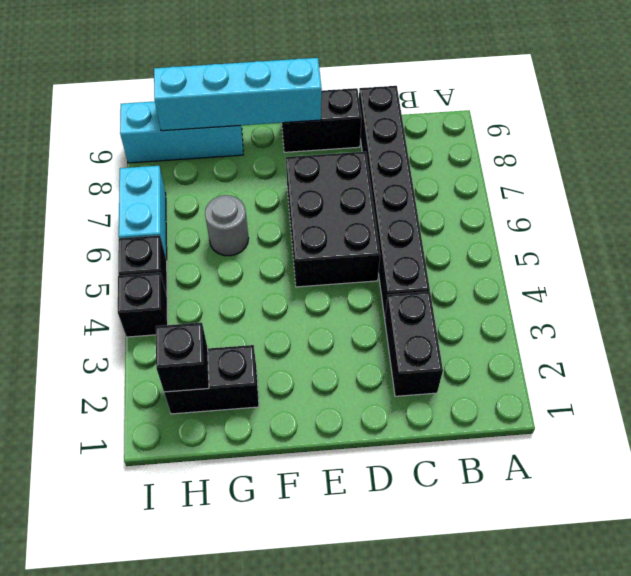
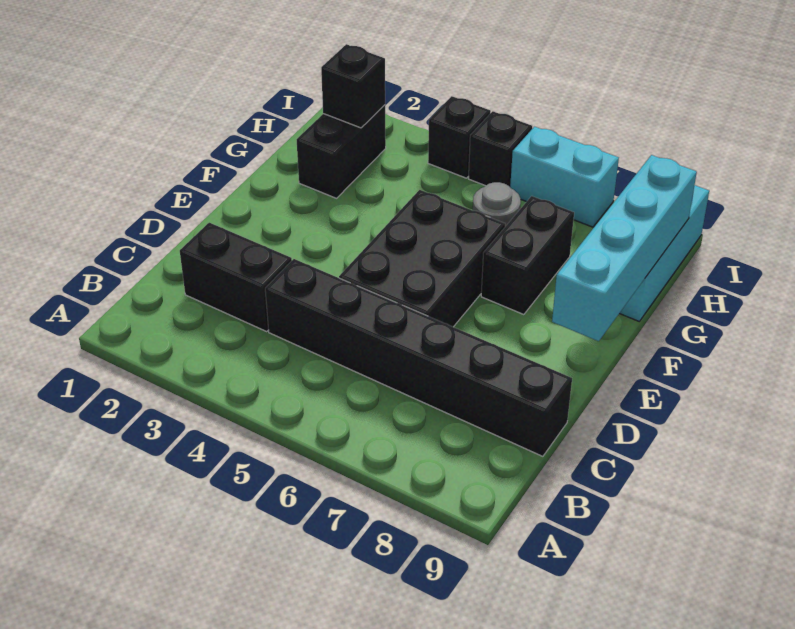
black brick D5:E7 level 1 -> black brick D5:F6 level 1
black brick D9:E9 level 1 -> black brick F7:G7 level 1

